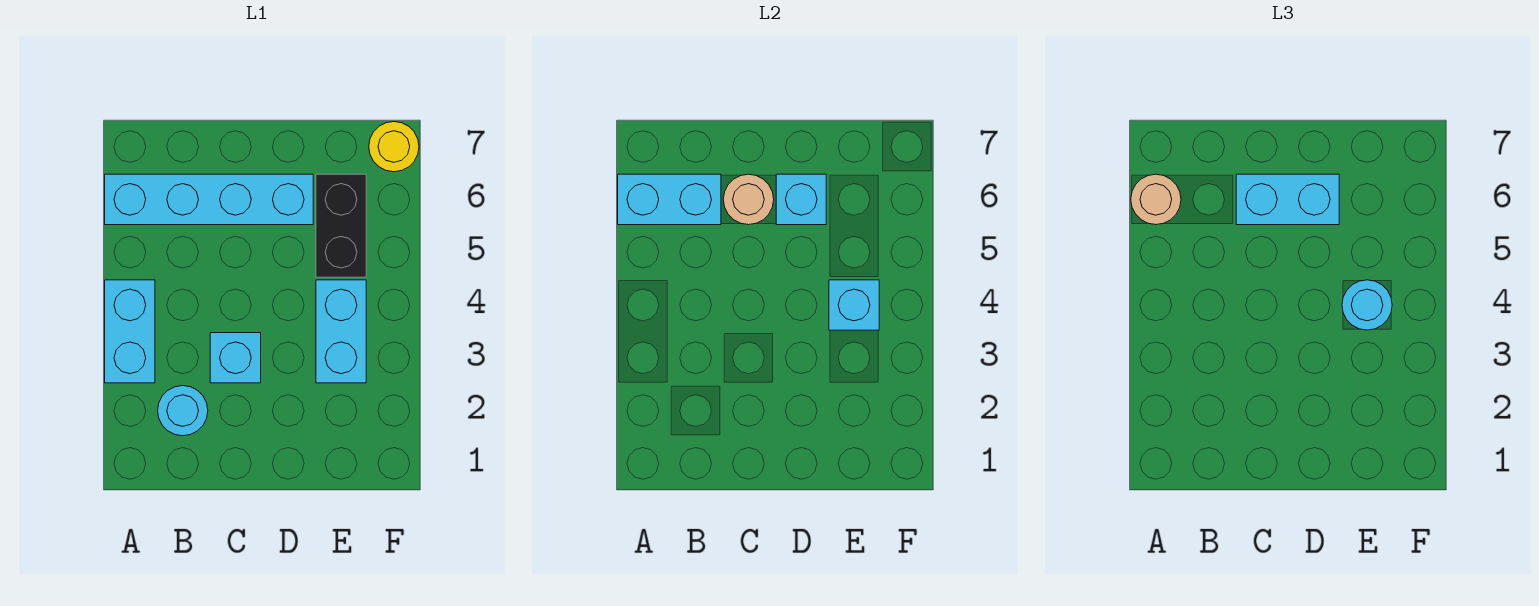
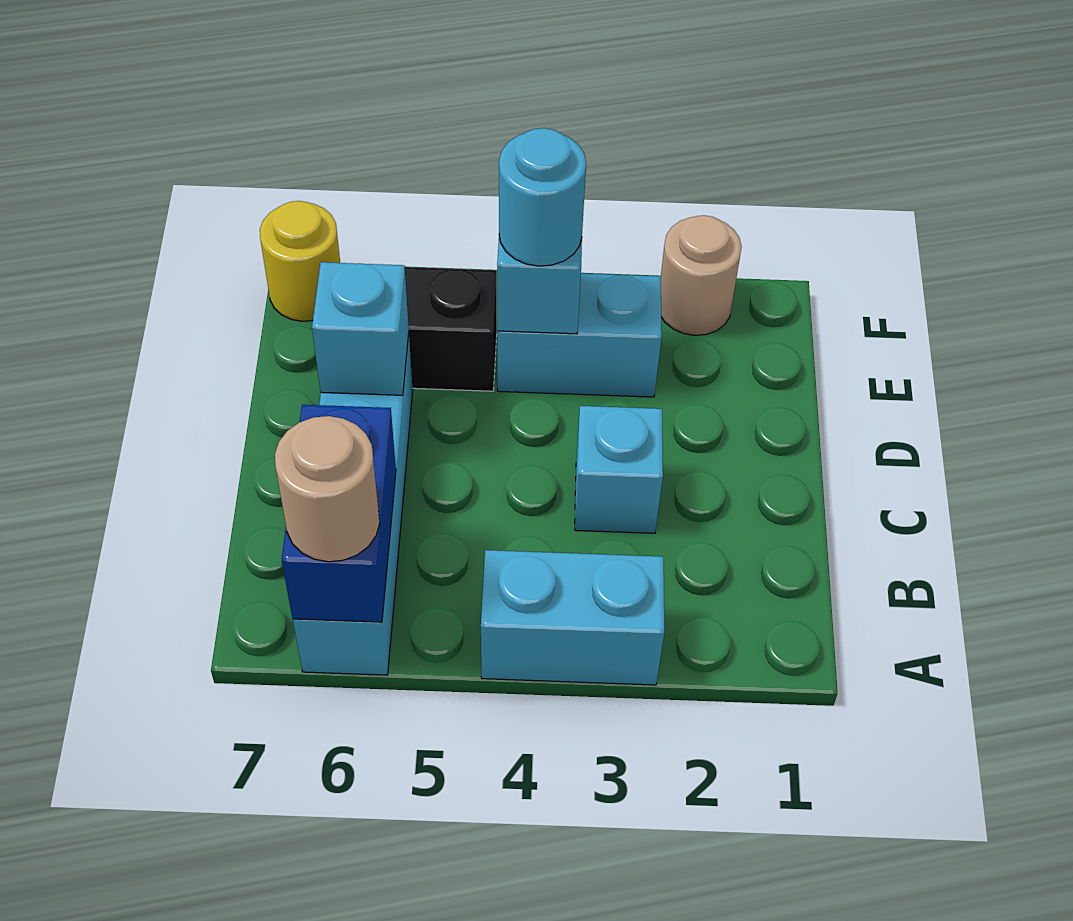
cyan brick A6:B6 level 2 -> blue brick A6:B6 level 2
cyan round brick B2 level 1 -> none
tan round brick C6 level 2 -> tan round brick F2 level 1
cyan brick C6:D6 level 3 -> none

